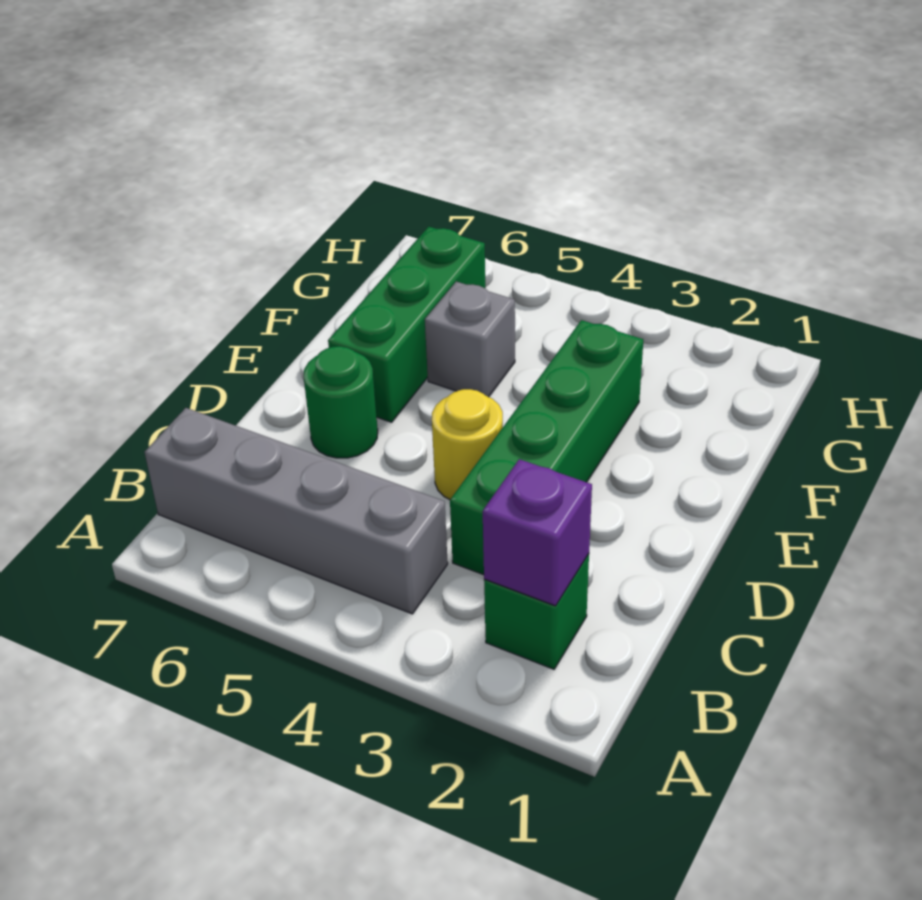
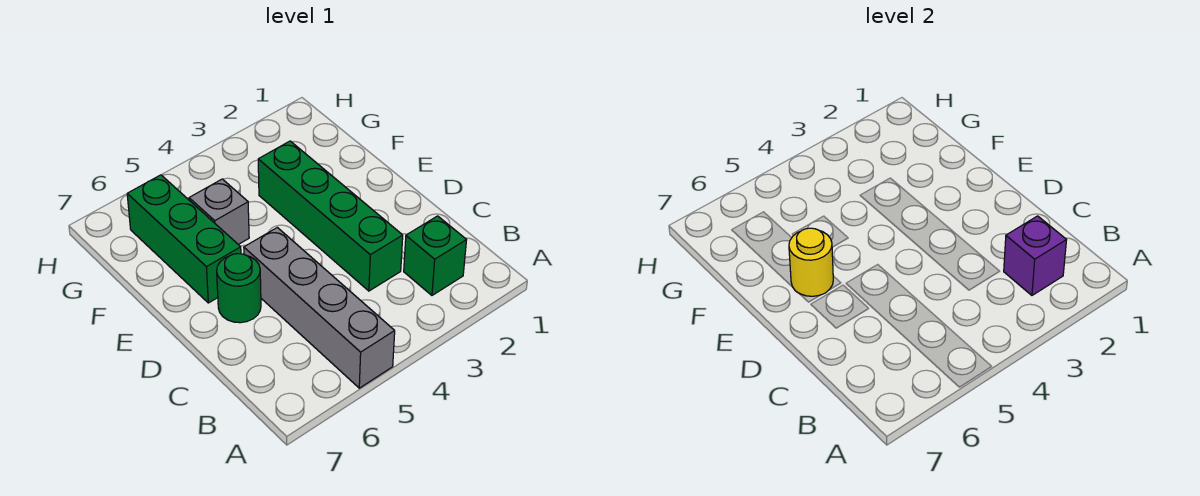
grey brick B4:B7 level 1 -> grey brick A5:D5 level 1
yellow round brick D4 level 1 -> yellow round brick E6 level 2

